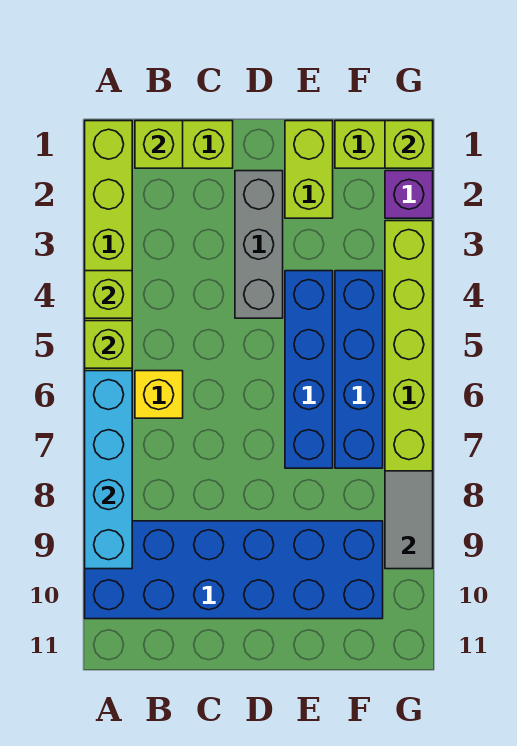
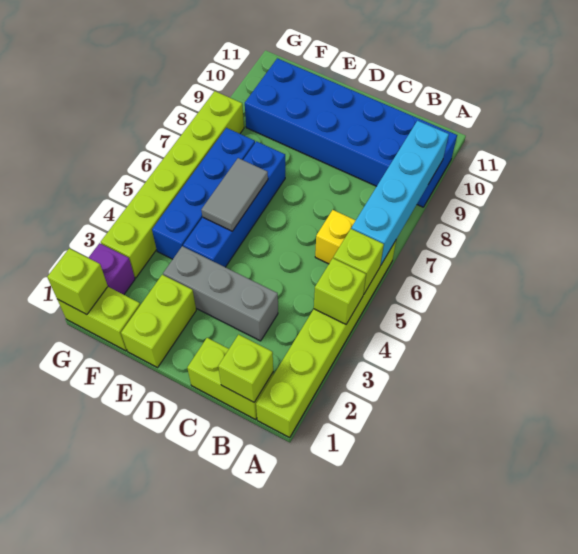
grey brick D2:D4 level 1 -> grey brick C3:E3 level 1
grey tile G8:G9 level 2 -> grey tile E5:E6 level 2

